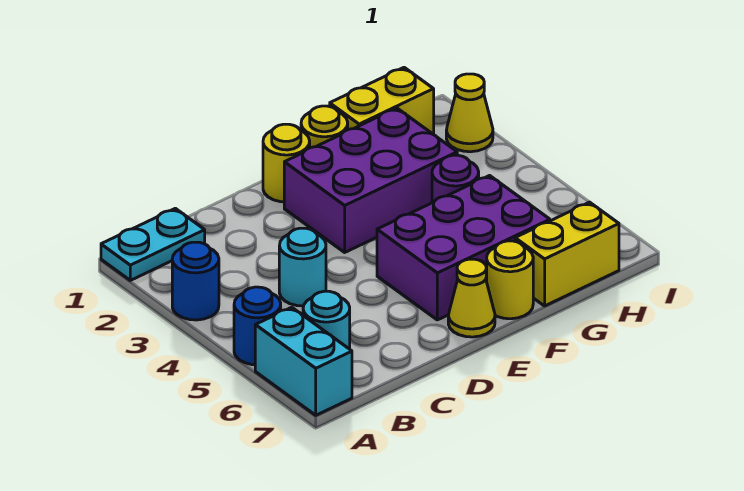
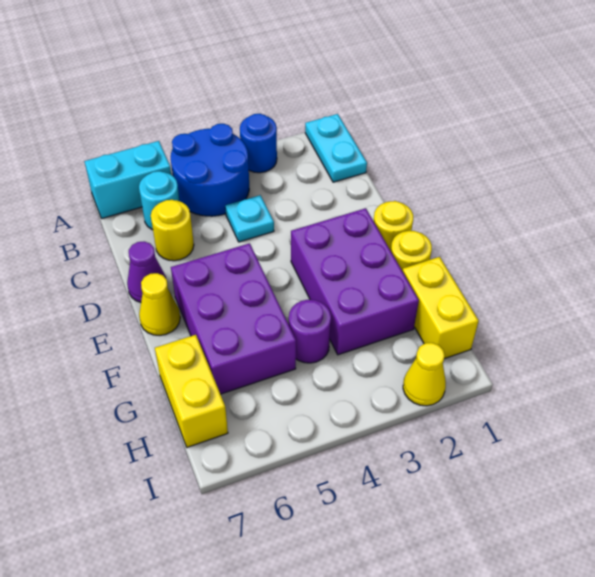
blue round brick A5 level 1 -> blue round brick A4:B5 level 1
cyan round brick C4 level 1 -> cyan plate C4 level 1
none -> purple cone D7 level 1
yellow round brick F7 level 1 -> yellow round brick C6 level 1

